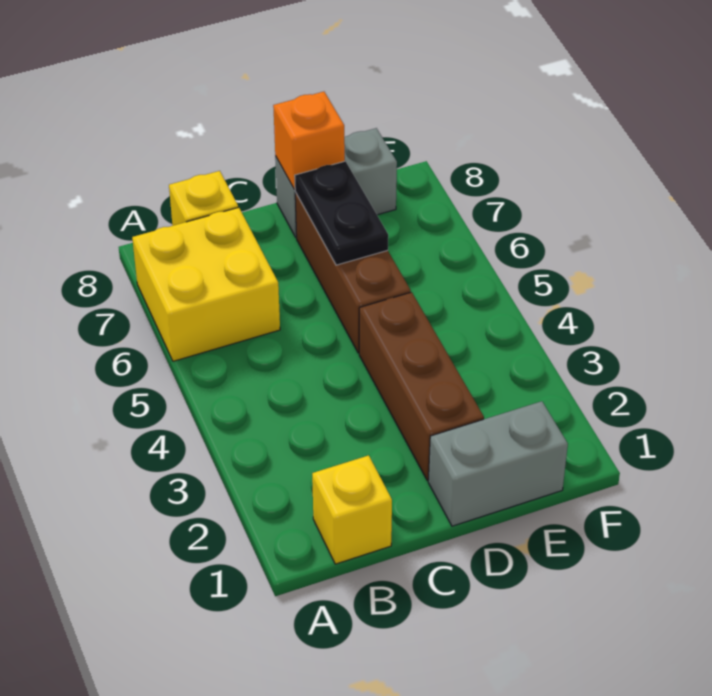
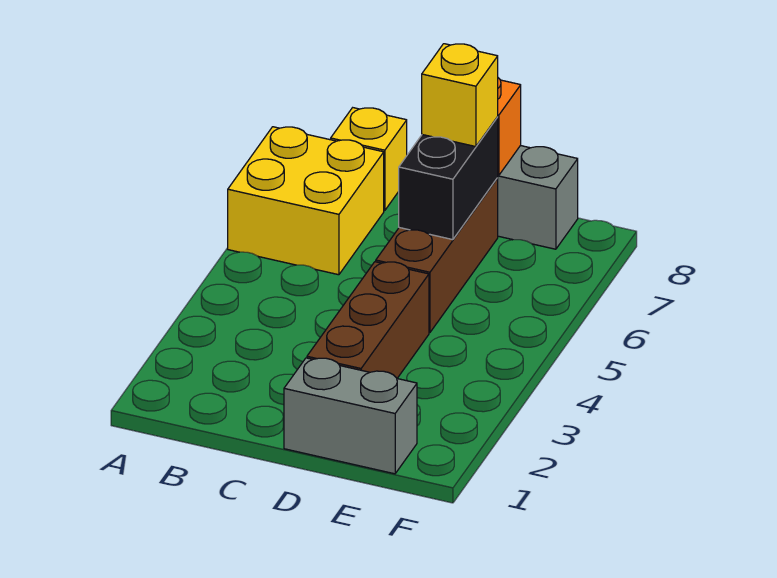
yellow brick B1 level 1 -> yellow brick D7 level 3
black plate D6:D7 level 2 -> black brick D6:D7 level 2

